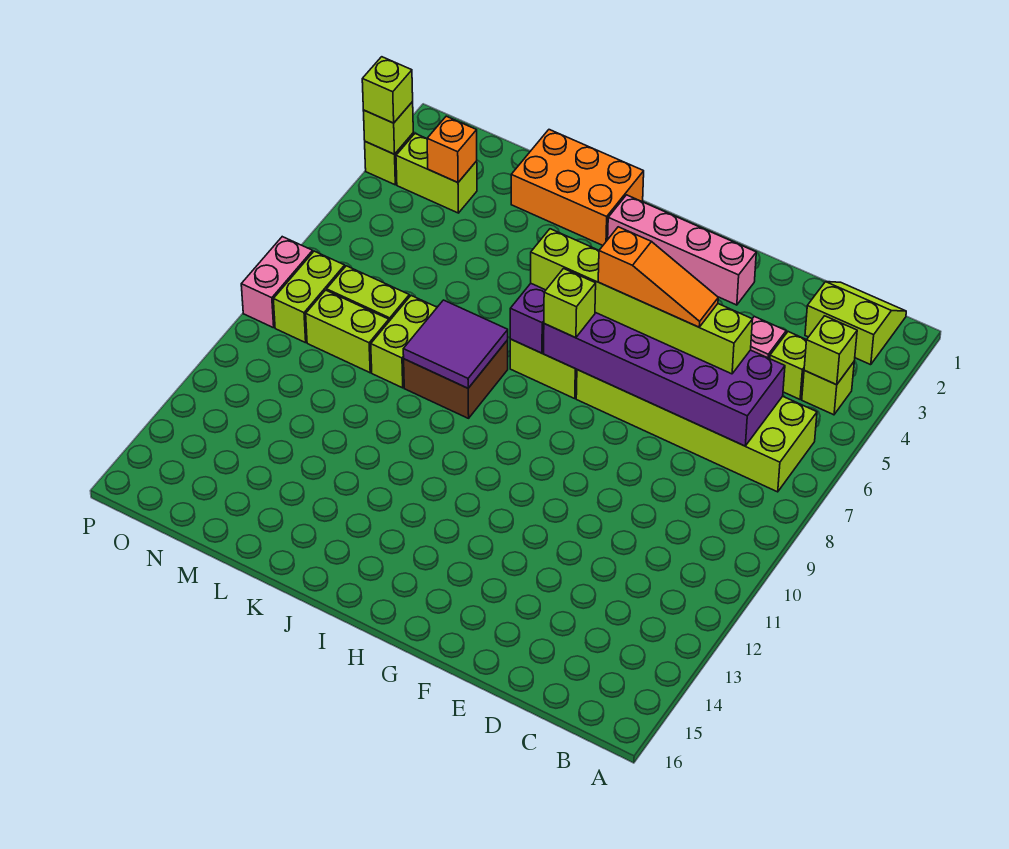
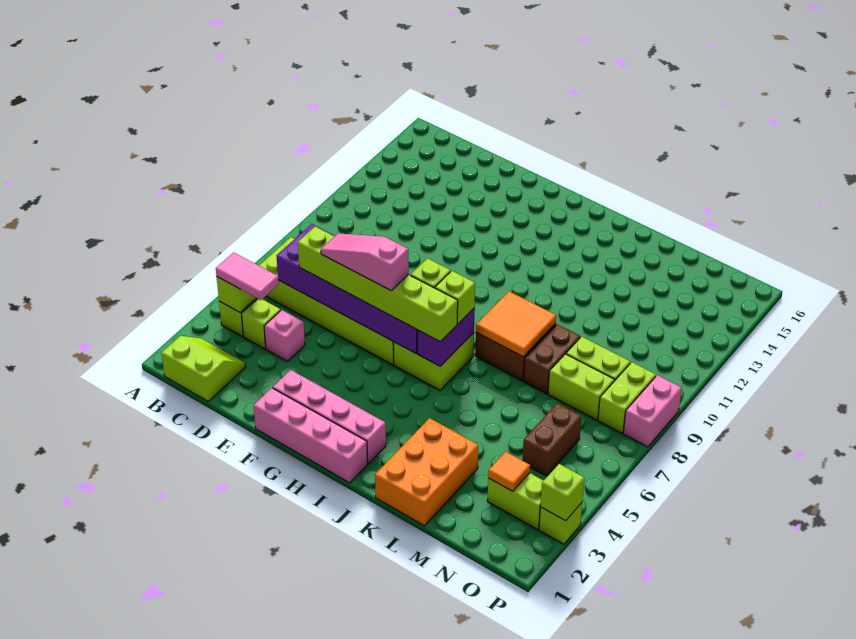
lime slope B1:C2 level 1 top 2 -> lime slope B1:C2 level 1 top 1
none -> pink tile B4:C4 level 3
orange slope E6:G6 level 4 top G -> pink slope E6:G6 level 4 top G
none -> pink brick F1:I1 level 1
orange brick J1:L2 level 1 -> orange brick K1:L3 level 1
purple tile J8:K9 level 2 -> orange tile J8:K9 level 2
lime brick L8:L9 level 1 -> brown brick L8:L9 level 1
orange brick N3 level 2 -> orange tile N3 level 2
none -> brown brick N5:N6 level 1
lime brick P3 level 3 -> lime brick I7 level 3

